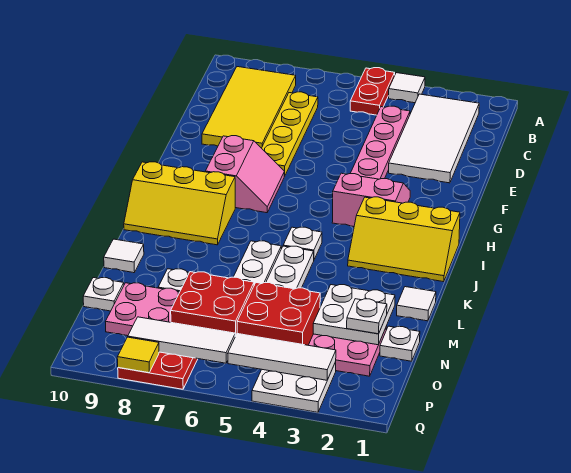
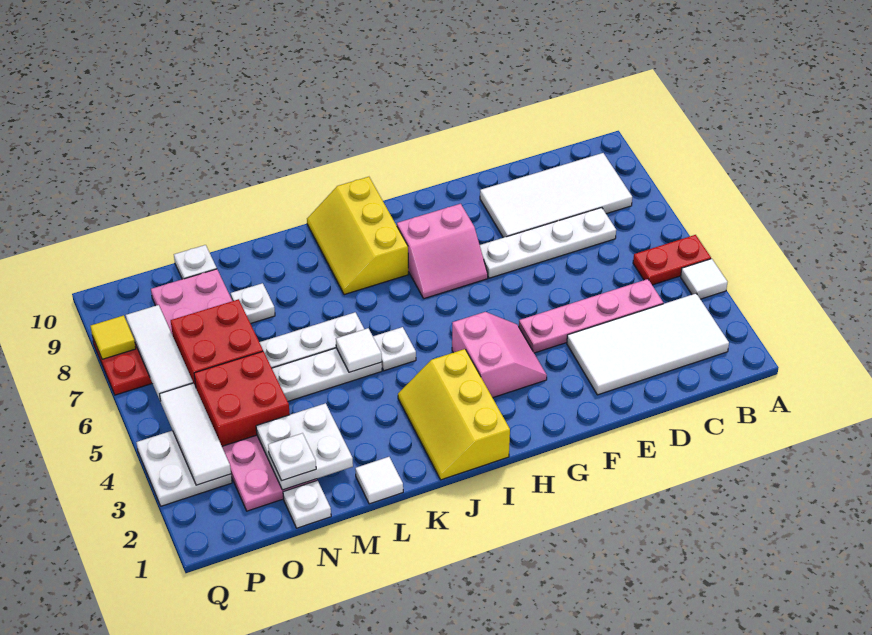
yellow tile B8:E9 level 1 -> white tile B8:E9 level 1
yellow plate C7:F7 level 1 -> white plate C7:F7 level 1
white tile L10 level 1 -> white tile K5 level 2

